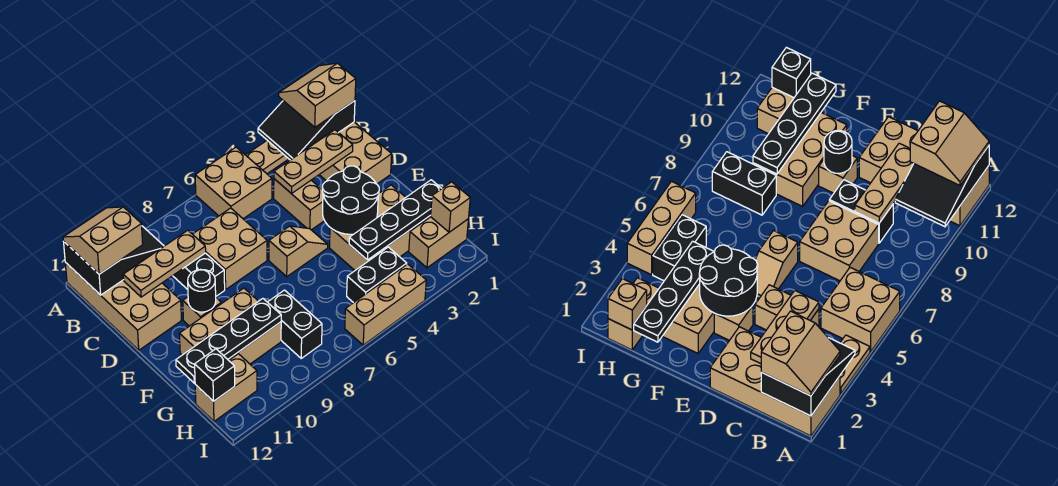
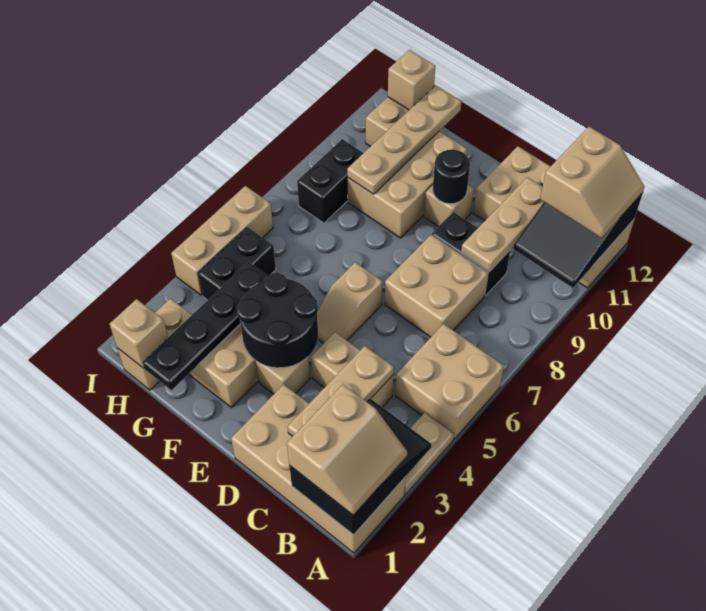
black brick G8:H8 level 1 -> black brick H8:H9 level 1
black plate G9:G12 level 2 -> tan plate G9:G12 level 2
black brick H12 level 2 -> tan brick H12 level 2

